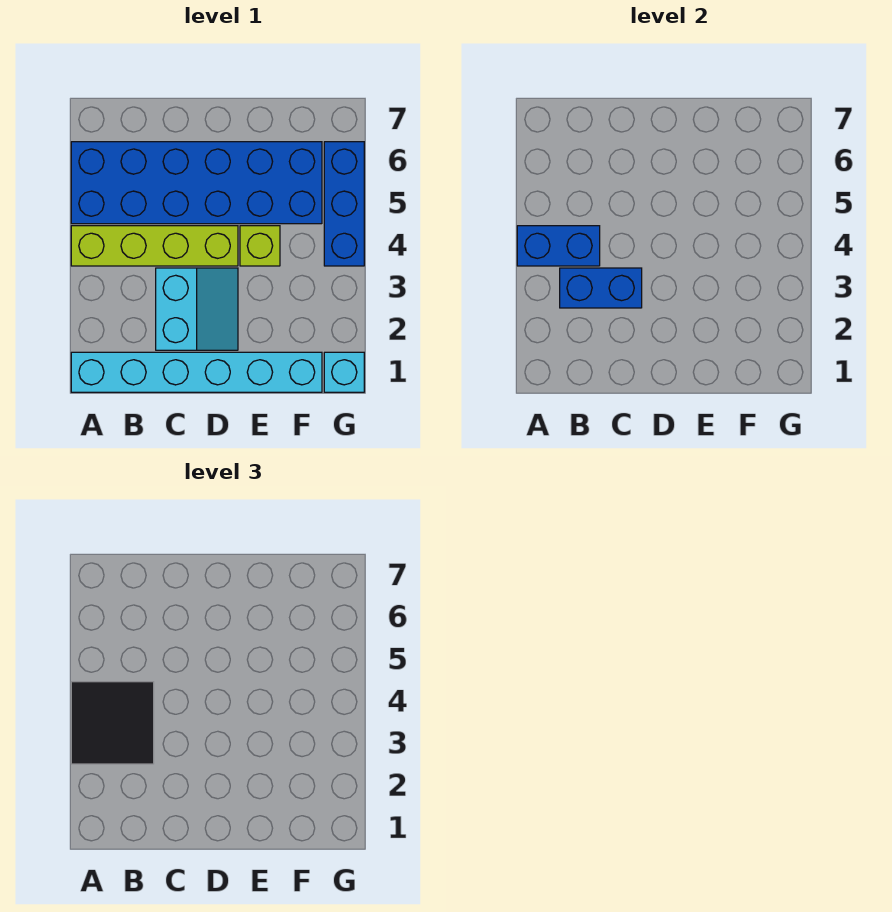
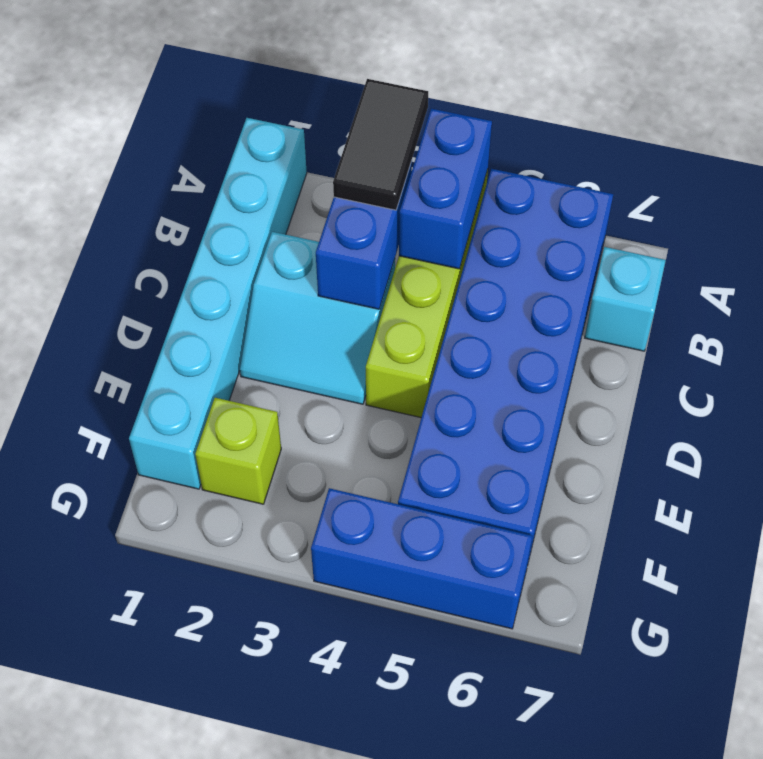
black tile A3:B4 level 3 -> black tile A3:B3 level 3
lime brick E4 level 1 -> lime brick F2 level 1
cyan brick G1 level 1 -> cyan brick B7 level 1

